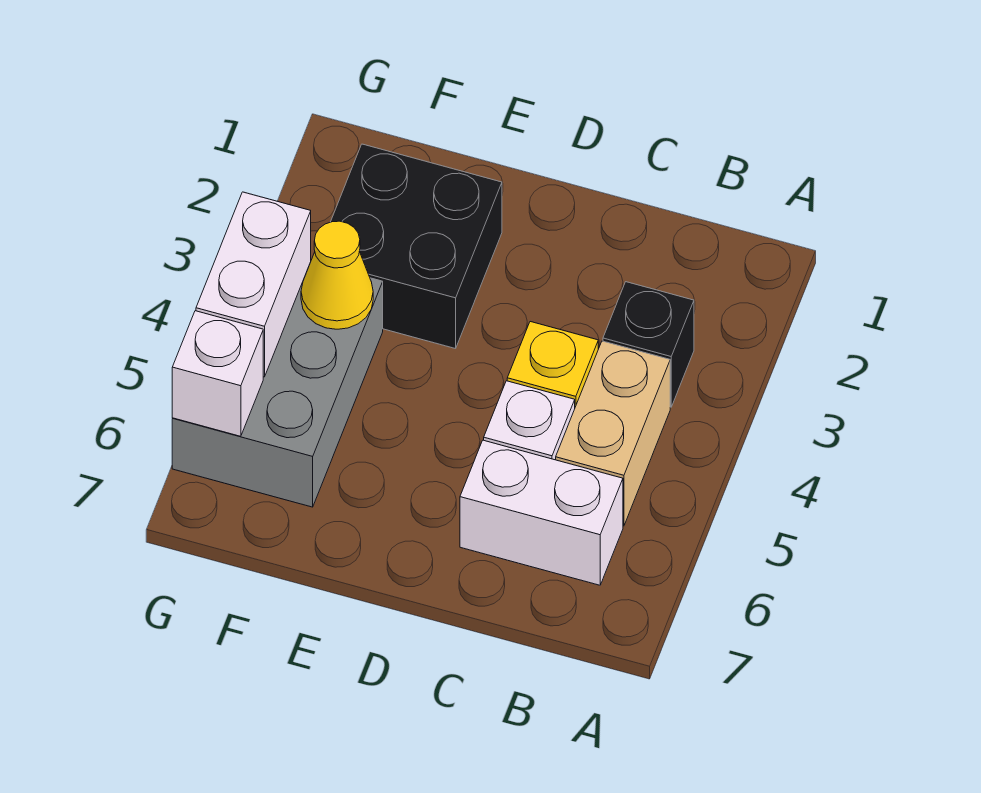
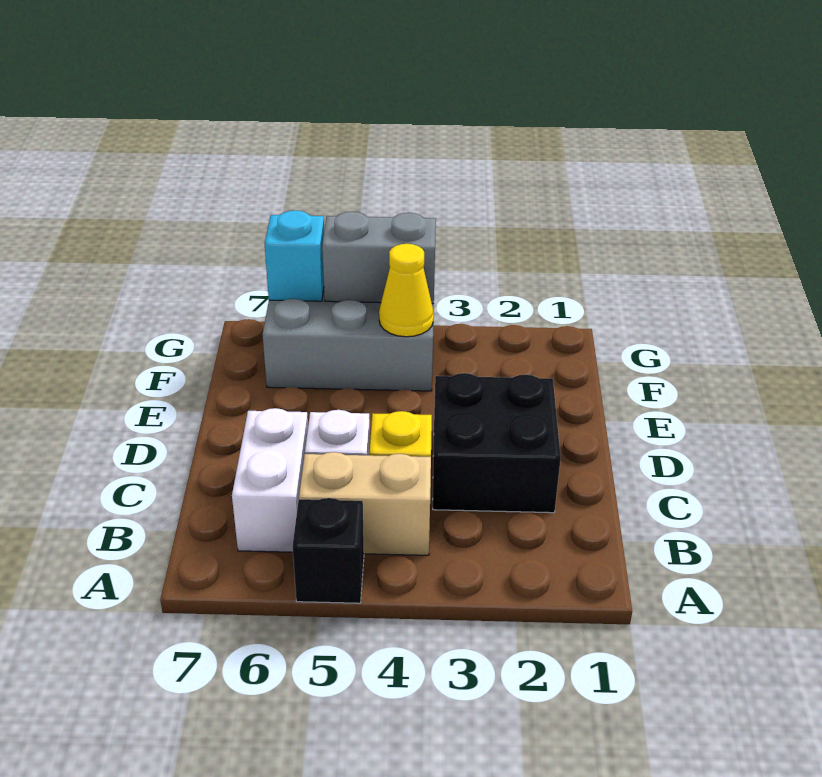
black brick B3 level 1 -> black brick A5 level 1
black brick E2:F3 level 1 -> black brick C2:D3 level 1
white brick G4:G5 level 2 -> grey brick G4:G5 level 2
white brick G6 level 2 -> cyan brick G6 level 2

